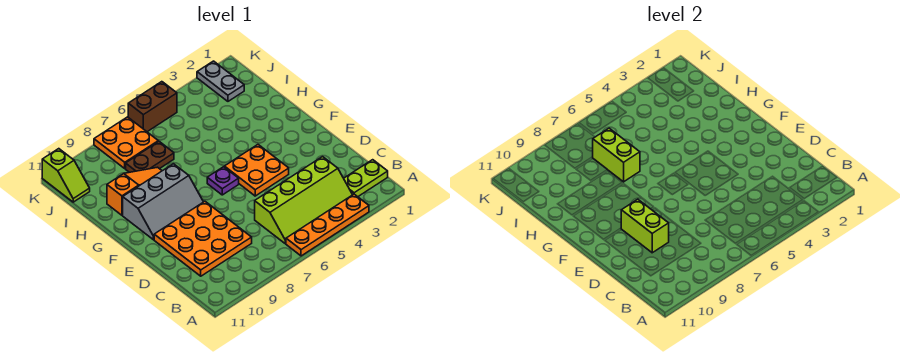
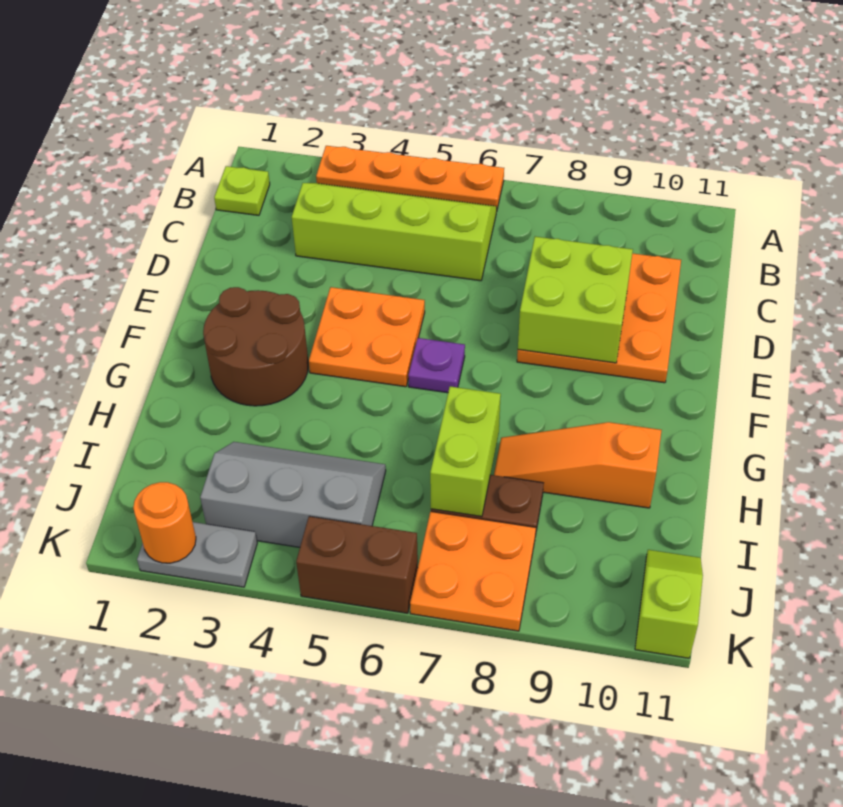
lime plate B1:B2 level 1 -> lime plate B1 level 1
lime brick D9:E9 level 2 -> lime brick D8:E9 level 2
none -> brown round brick F2:G3 level 1
grey slope F8:G10 level 1 top G -> grey slope I3:J5 level 1 top J
grey plate J2:K2 level 1 -> grey plate K2:K3 level 1
none -> orange round brick K2 level 2

